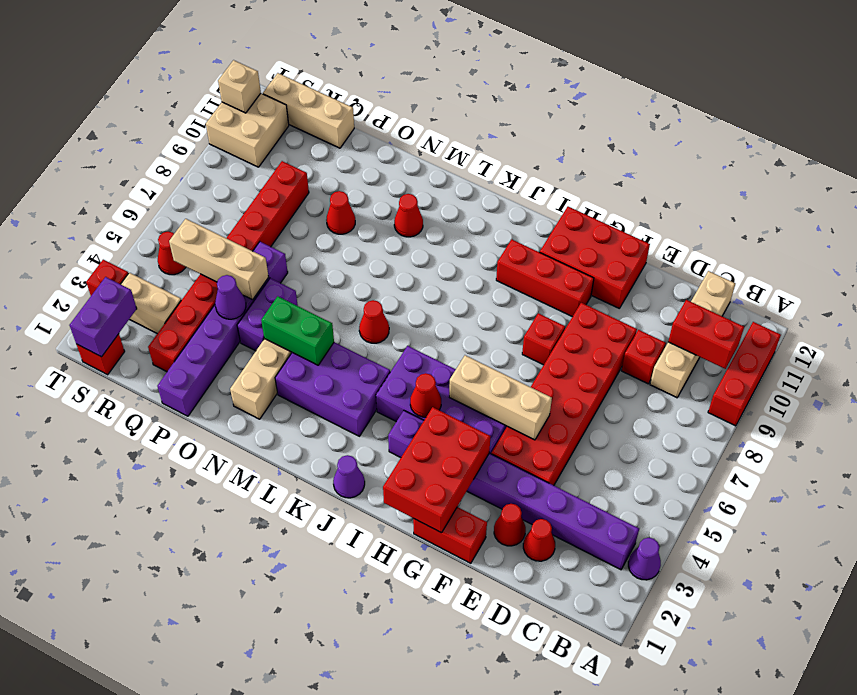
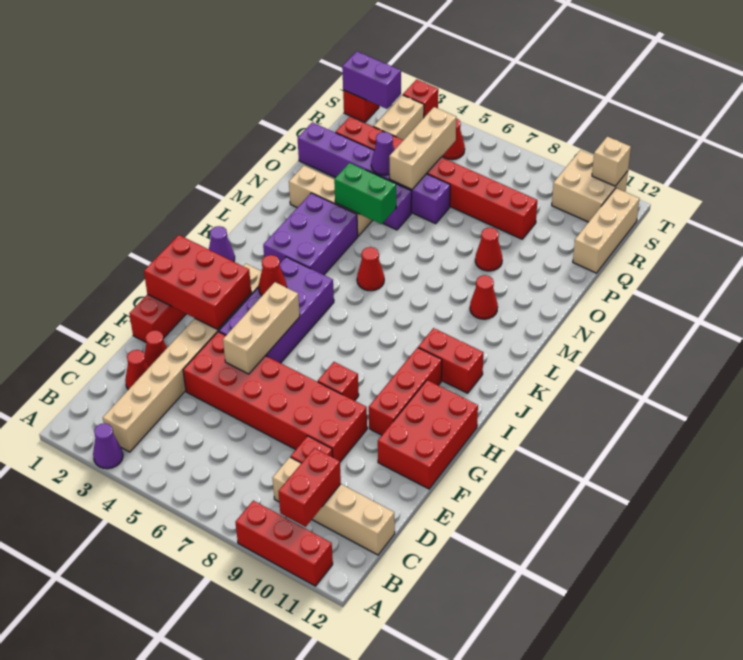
purple brick B3:I3 level 1 -> tan brick B3:I3 level 1
none -> red brick J10:J11 level 1
green brick M4:N4 level 2 -> green brick N4:N5 level 2

